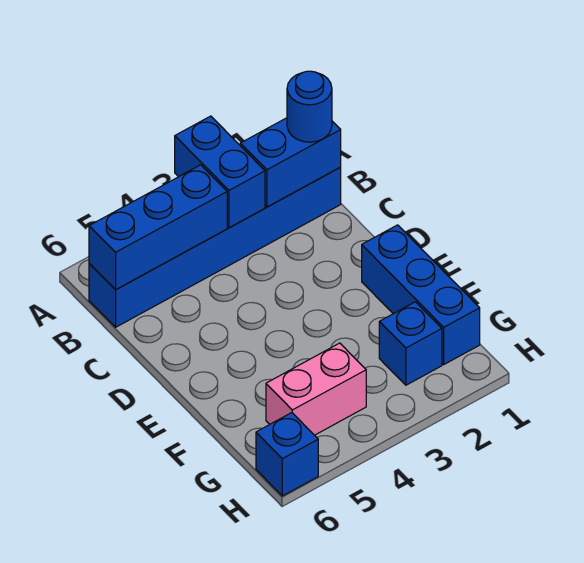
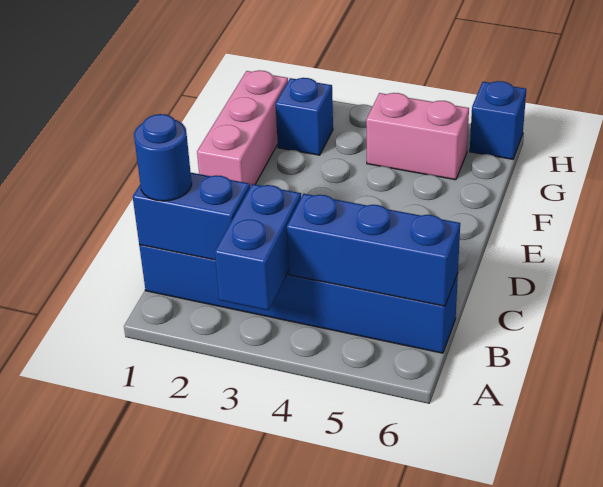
blue brick E1:G1 level 1 -> pink brick E1:G1 level 1

